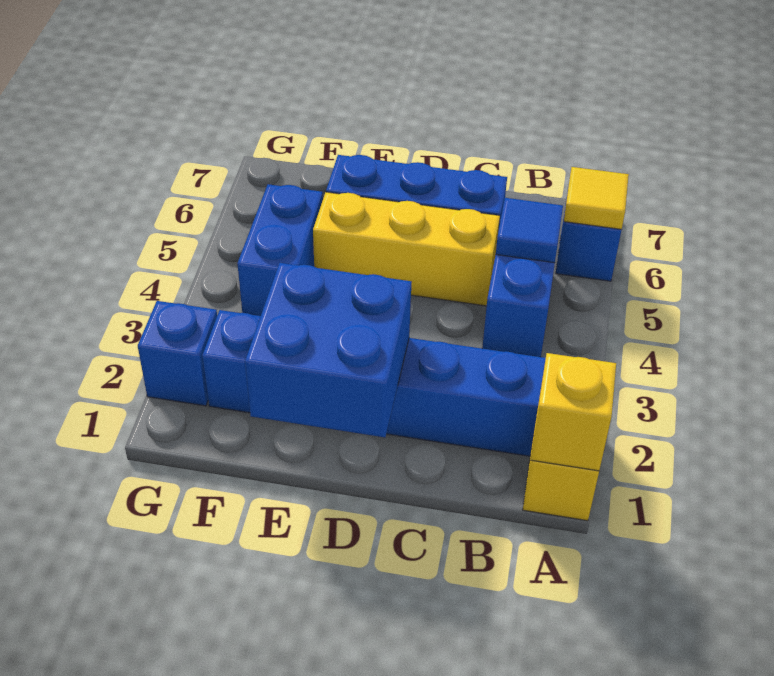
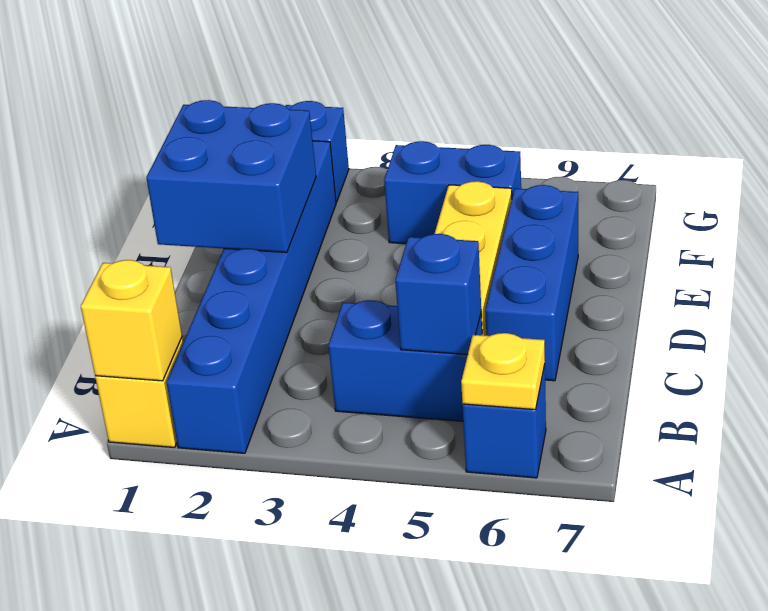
yellow tile A6 level 2 -> yellow plate A6 level 2
blue tile B5 level 2 -> blue brick B5 level 2

